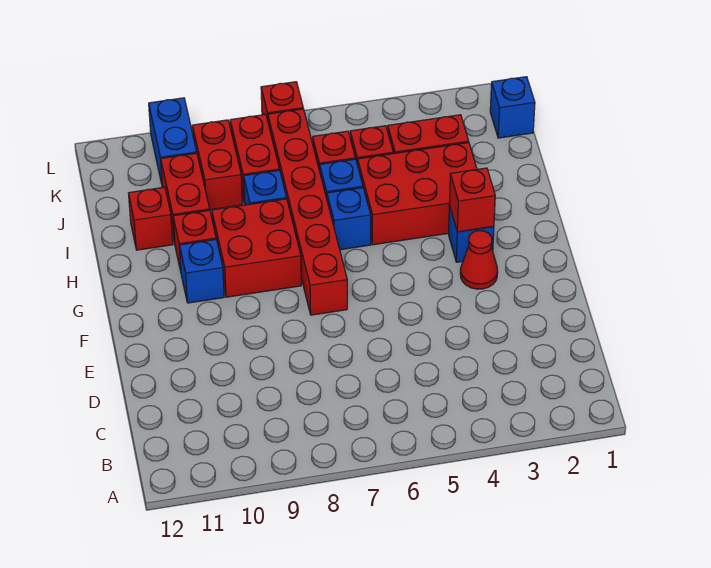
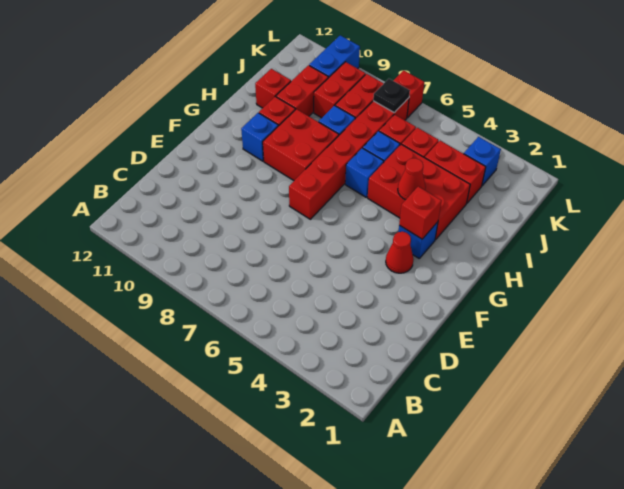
none -> red cone H4 level 2
blue brick K1 level 1 -> blue brick K3 level 1
none -> black plate K7 level 2

